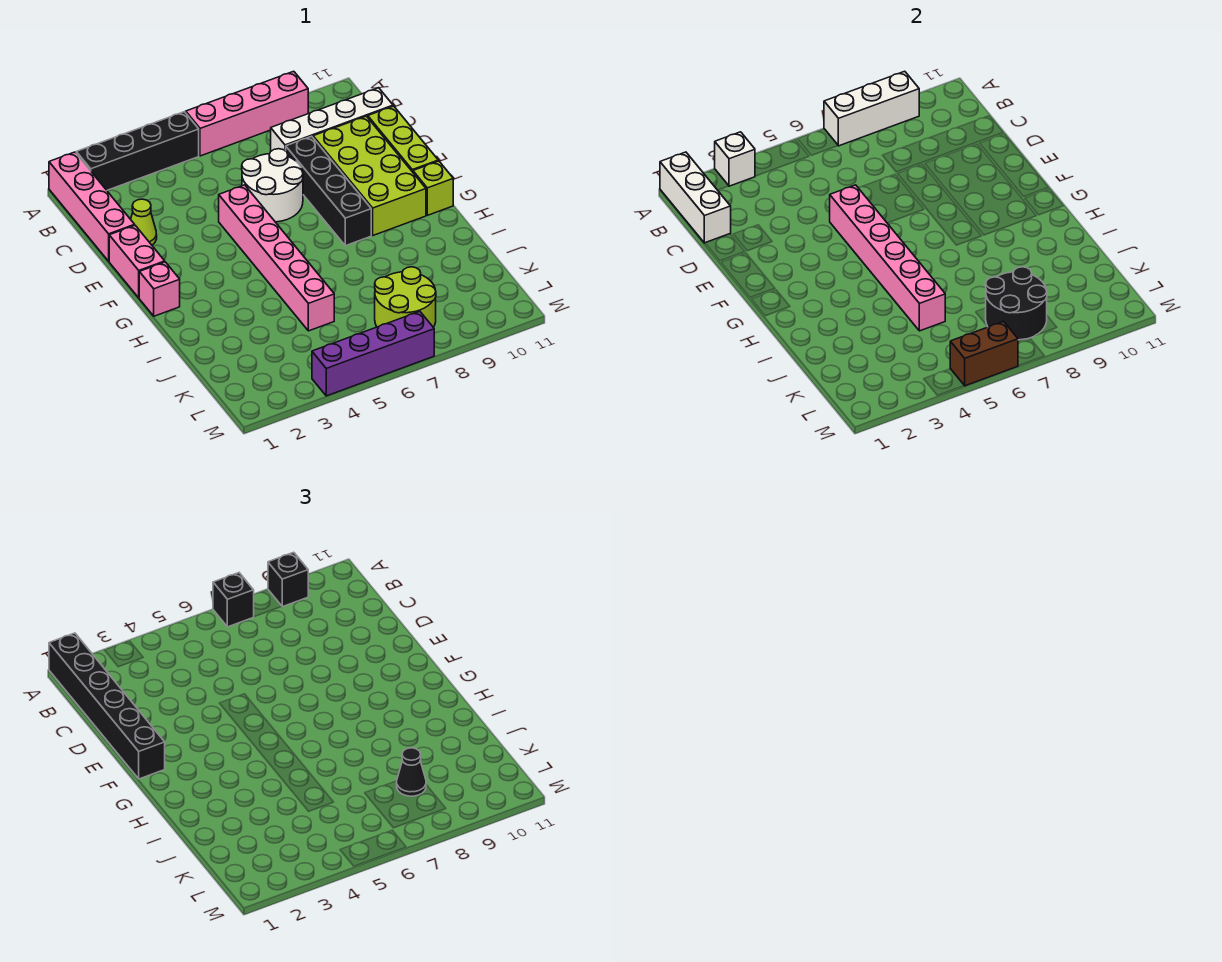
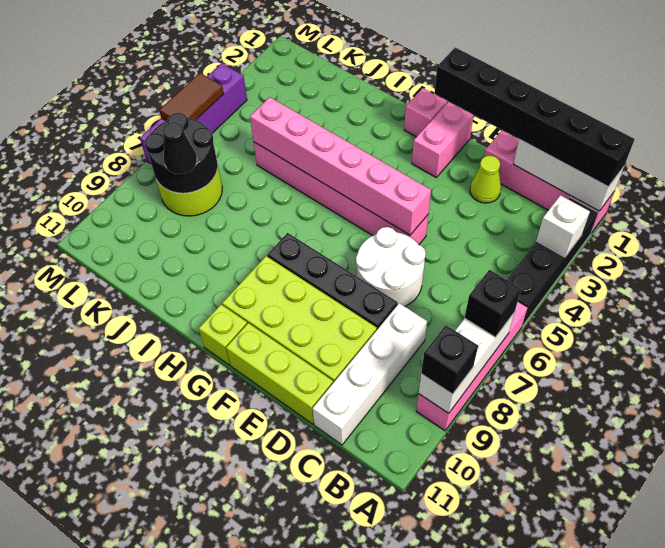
pink brick E1:F1 level 1 -> pink brick F1:F2 level 1
brown brick M5:M6 level 2 -> brown tile M5:M6 level 2

